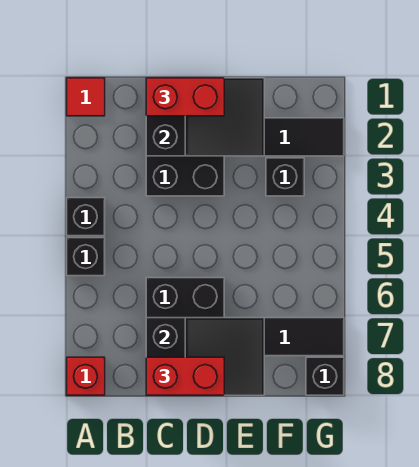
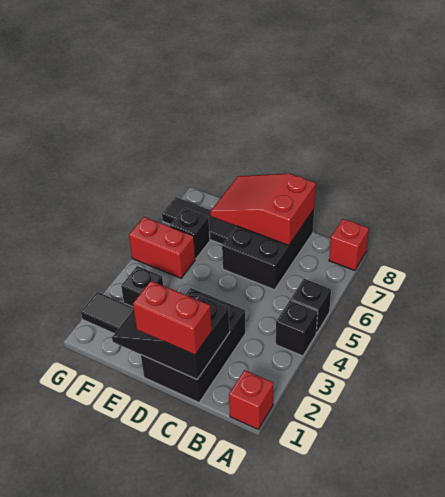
red tile A1 level 1 -> red brick A1 level 1
black slope C7:E8 level 2 top C -> red slope C7:E8 level 2 top C
red brick C8:D8 level 3 -> red brick F5:G5 level 1
black brick G8 level 1 -> black brick F6 level 1

